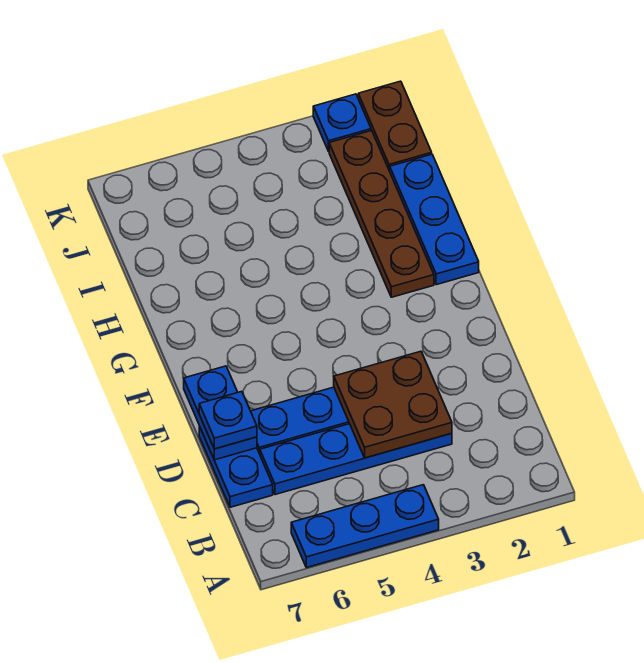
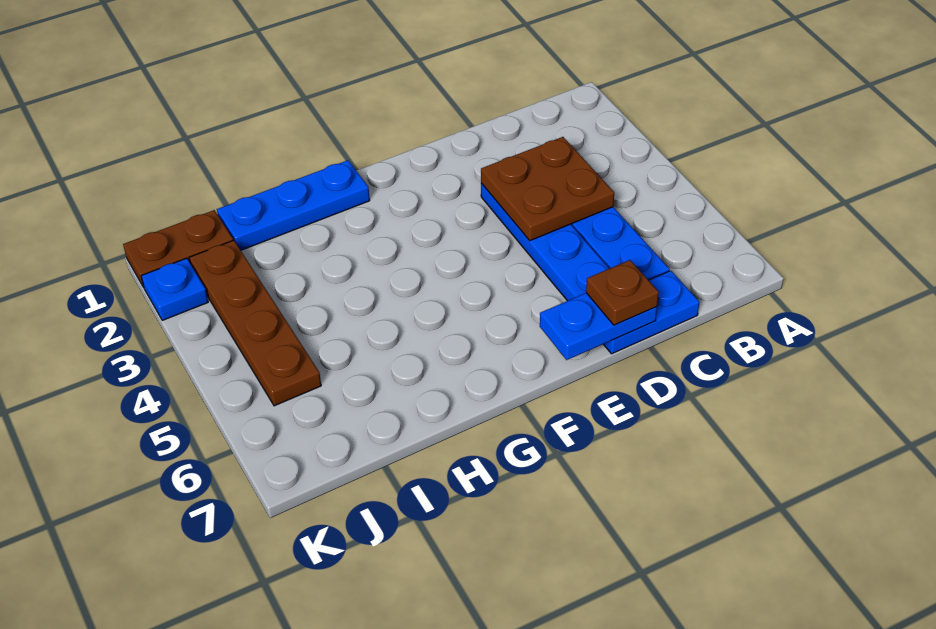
blue plate A4:A6 level 1 -> none
blue plate D7 level 3 -> brown plate D7 level 3
brown plate G2:J2 level 1 -> brown plate J2:J5 level 1

